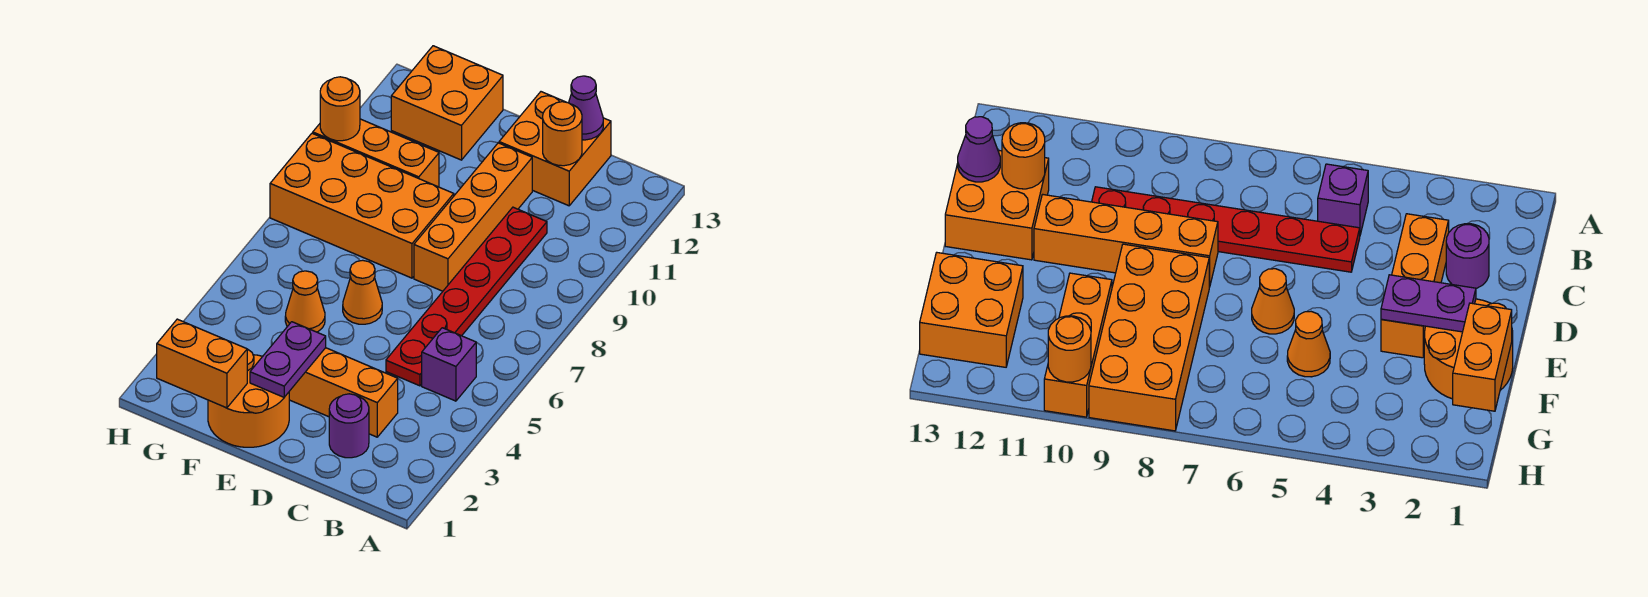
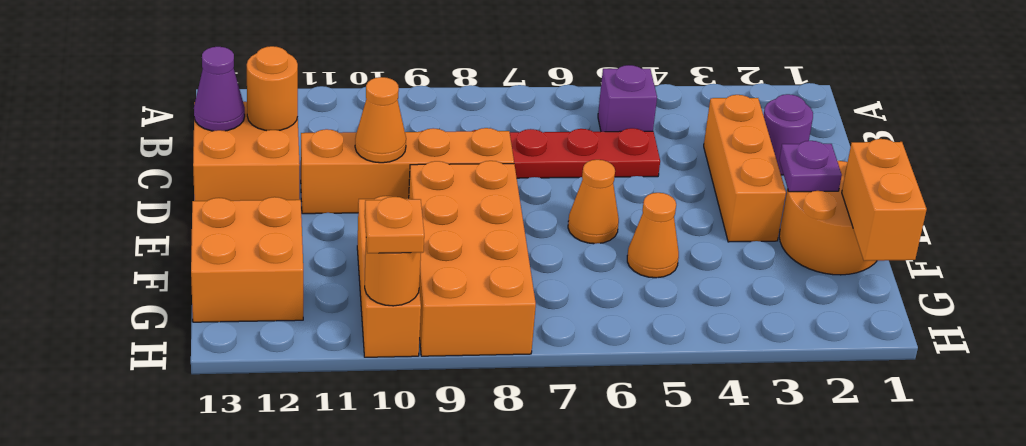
none -> orange cone D10 level 2
purple plate E2:E3 level 2 -> purple plate E2 level 2
none -> orange plate H10 level 3

